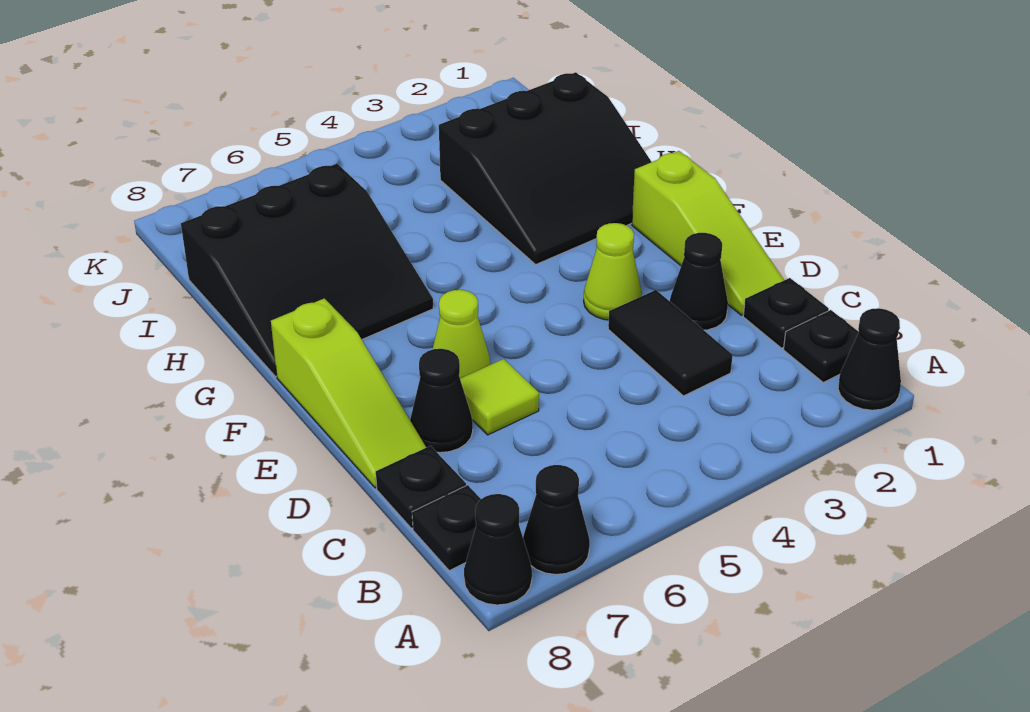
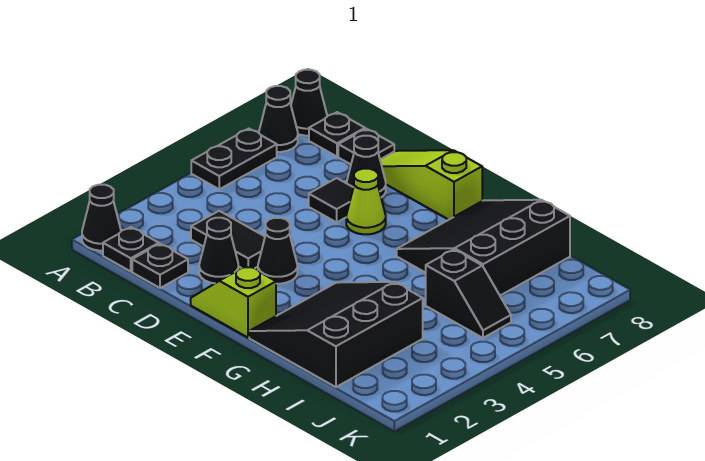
none -> black plate A5:A6 level 1
lime slope D1:F1 level 1 top F -> lime slope E1:F1 level 1 top F
lime tile D6 level 1 -> black tile D6 level 1
lime cone E3 level 1 -> black cone E3 level 1
none -> black slope I5:J5 level 1 top I

